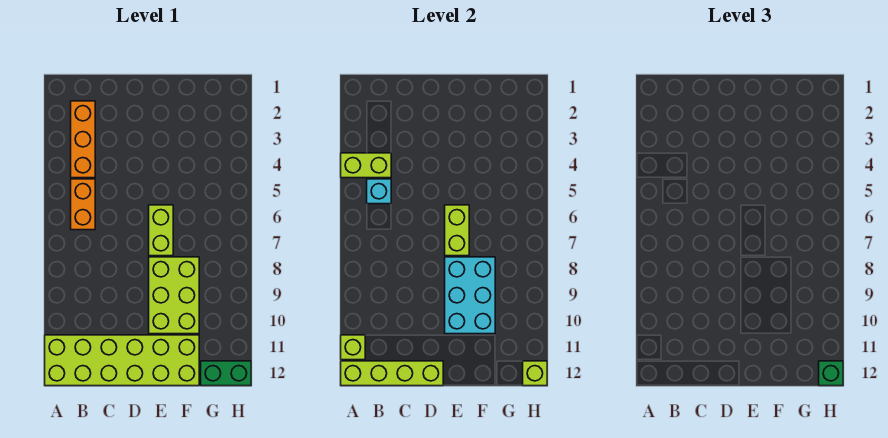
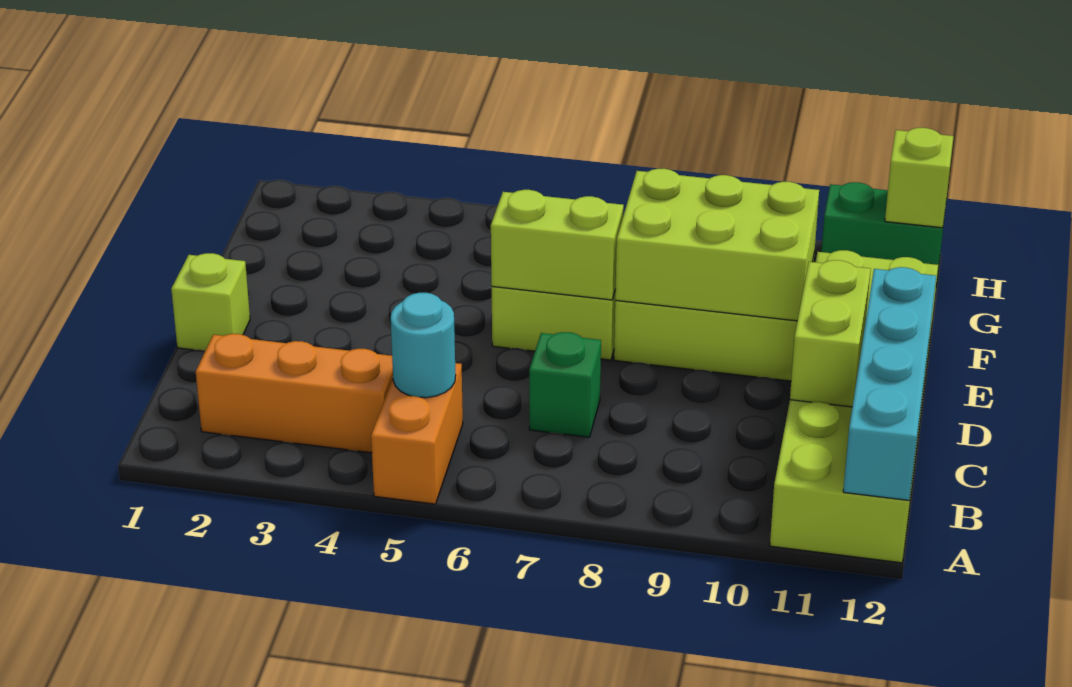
lime brick A4:B4 level 2 -> lime brick C11:D11 level 2
lime brick A11 level 2 -> lime brick D1 level 1
lime brick A12:D12 level 2 -> cyan brick A12:D12 level 2
orange brick B5:B6 level 1 -> orange brick A5:B5 level 1
cyan brick B5 level 2 -> cyan round brick B5 level 2
cyan brick E8:F10 level 2 -> lime brick E8:F10 level 2
green brick G12:H12 level 1 -> green brick H11:H12 level 1
green brick H12 level 3 -> green brick C7 level 1

